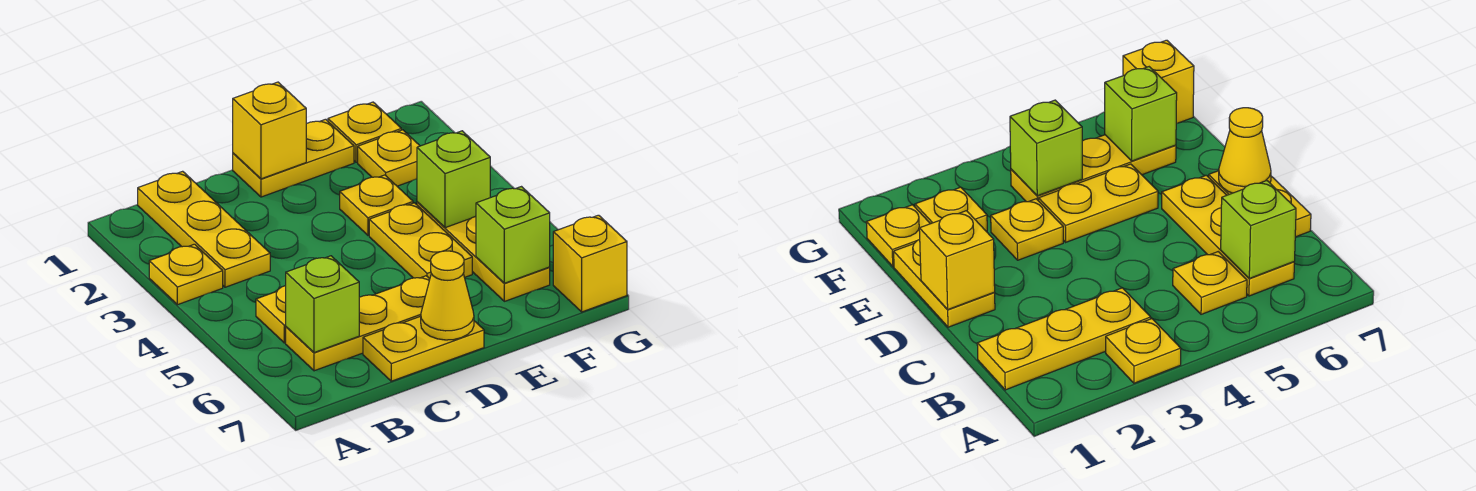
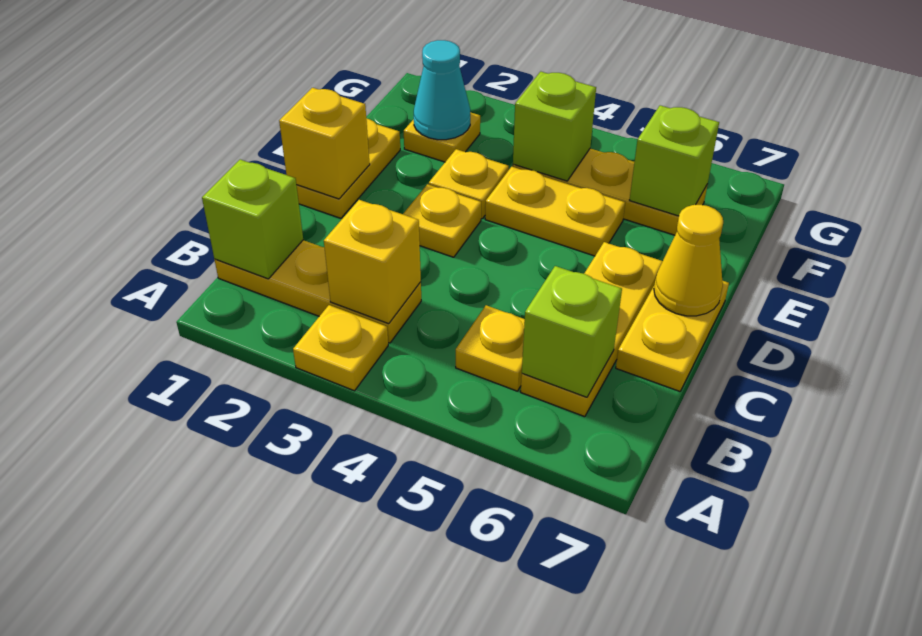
none -> lime brick B1 level 2
yellow plate F1 level 1 -> yellow plate D3 level 1
none -> cyan cone F2 level 2
yellow brick G7 level 1 -> yellow brick B3 level 2

